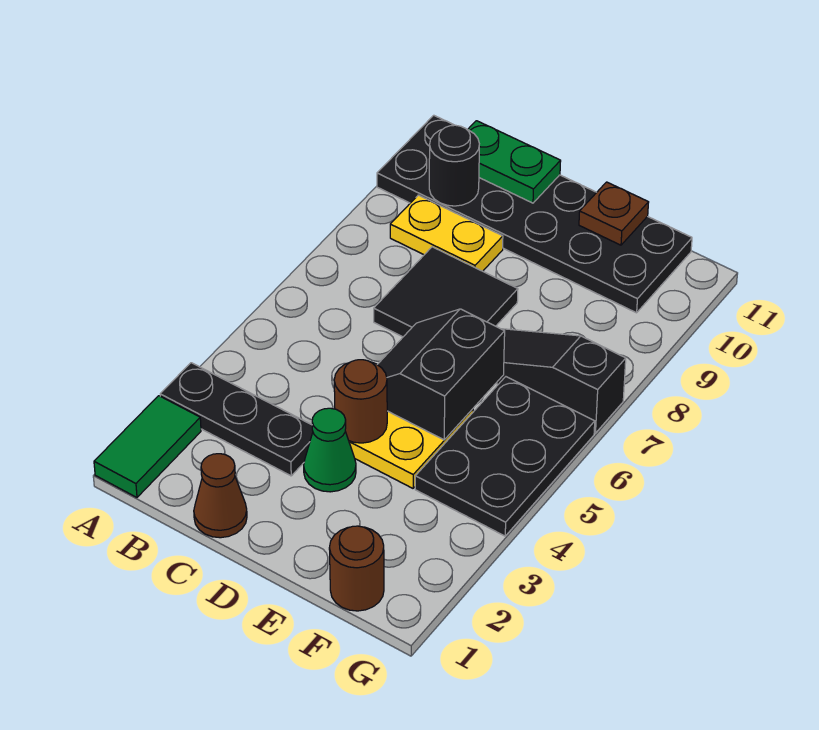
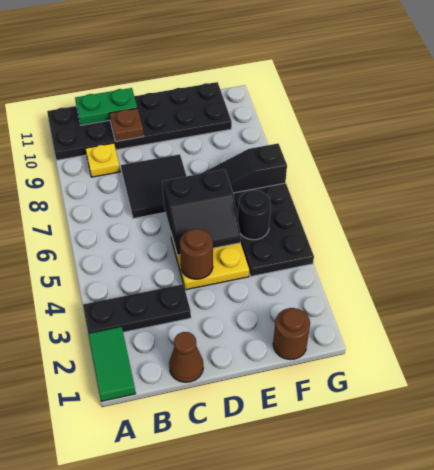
yellow plate B9:C9 level 1 -> yellow plate B9 level 1
black round brick B10 level 2 -> black round brick F5 level 2
green cone D3 level 1 -> none
black slope D5:E6 level 2 top E -> black slope D5:E6 level 2 top 6
brown plate E11 level 2 -> brown plate C10 level 2

